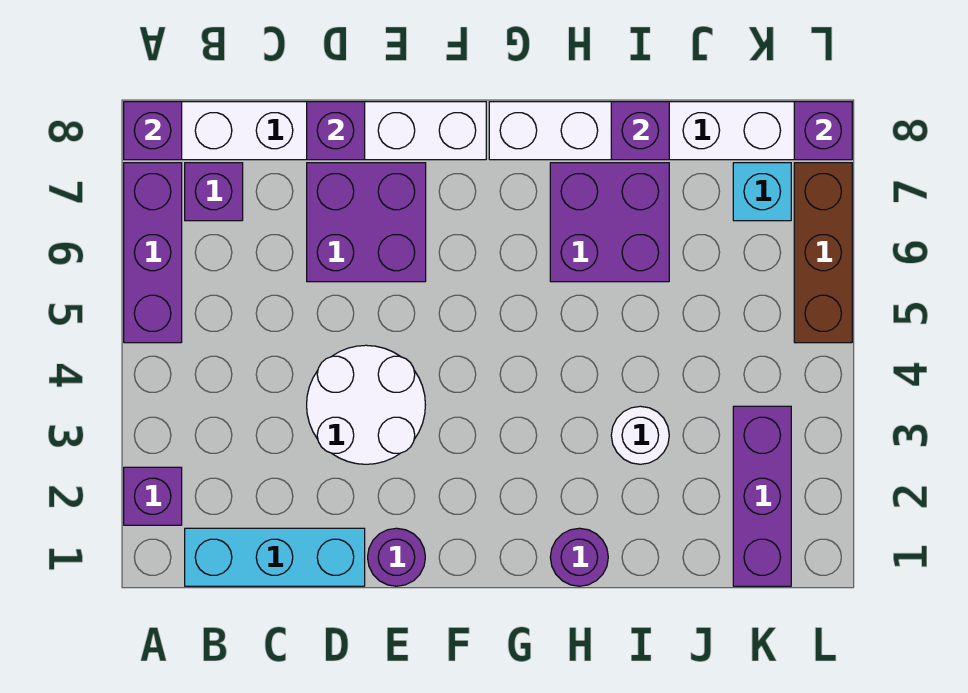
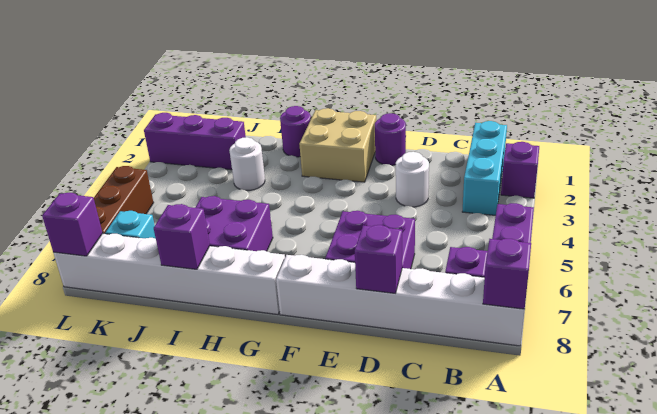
cyan brick B1:D1 level 1 -> cyan brick B1:B3 level 1
white round brick D3:E4 level 1 -> white round brick D3 level 1
none -> tan brick F1:G2 level 1
purple brick K1:K3 level 1 -> purple brick J2:L2 level 1

